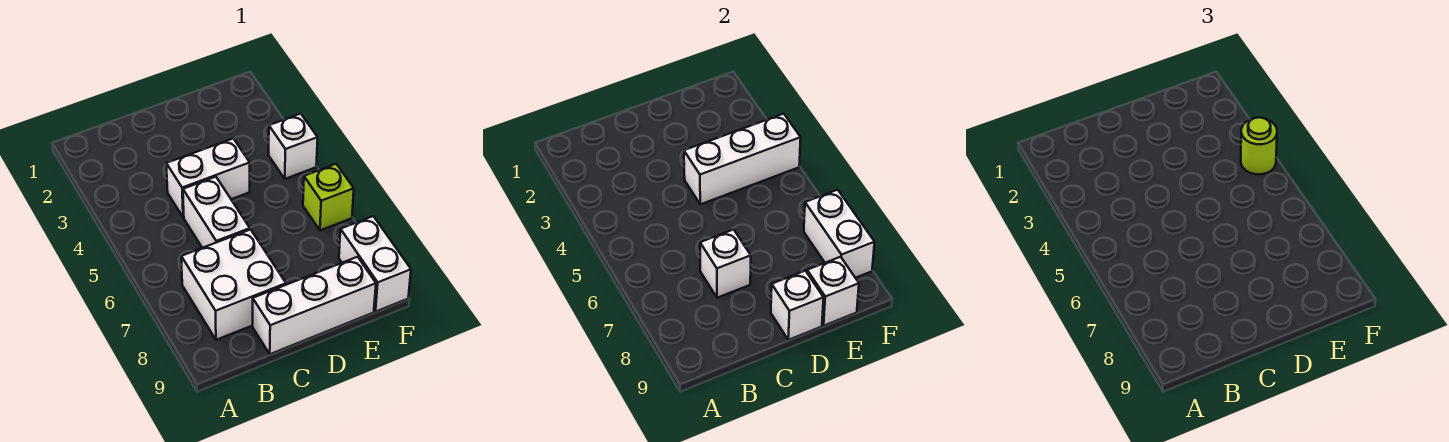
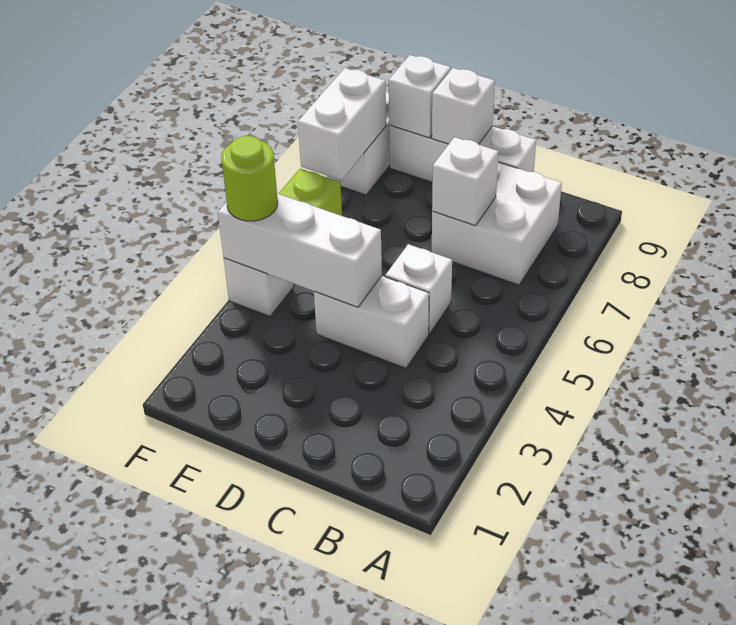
white brick C5:C6 level 1 -> white brick C5 level 1

